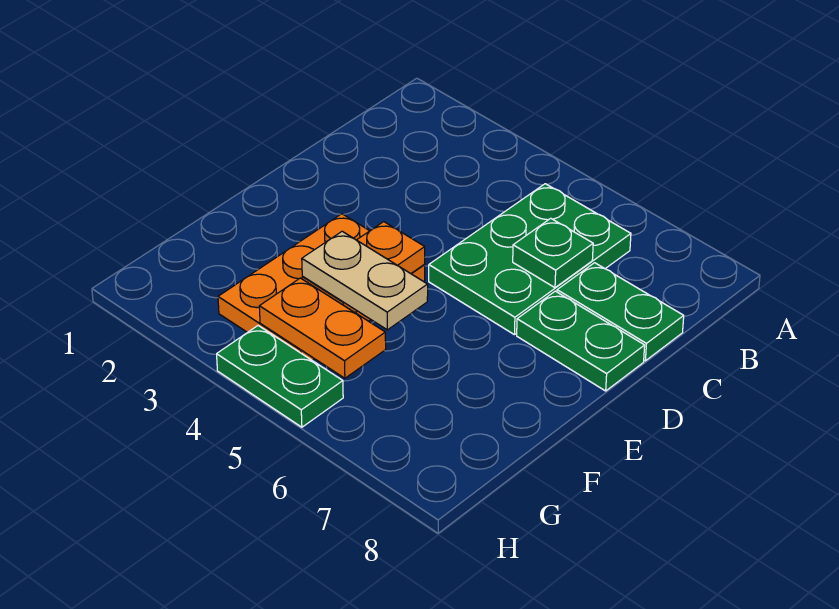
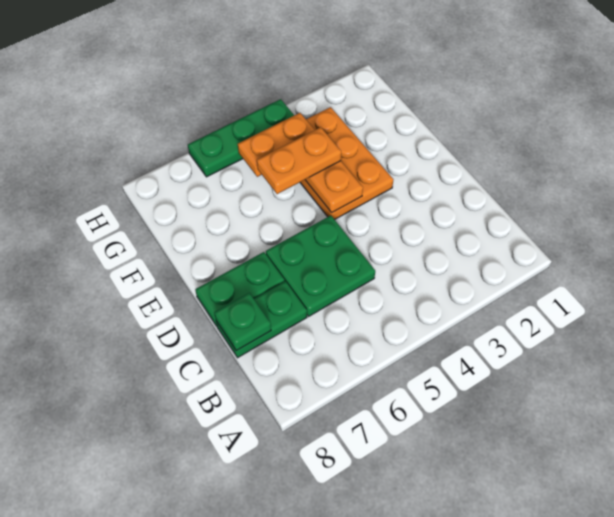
green plate B5:D6 level 1 -> green plate C5:D6 level 1
green plate C6 level 2 -> green plate C8 level 2
tan plate F4:F5 level 3 -> orange plate F4:F5 level 3
green plate H4:H5 level 1 -> green plate H4:H6 level 1

